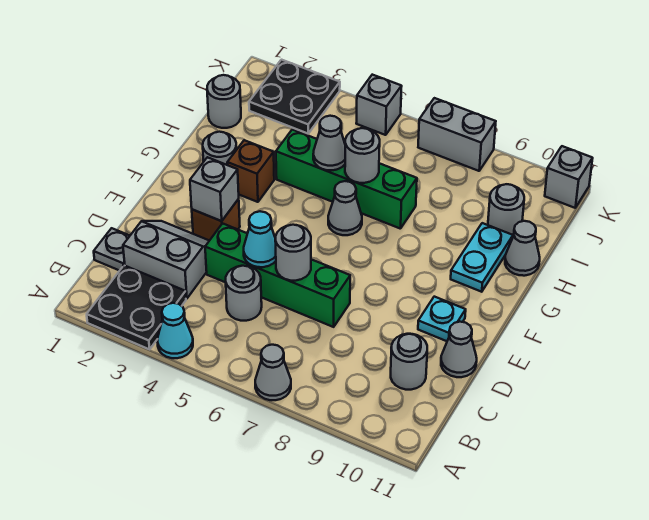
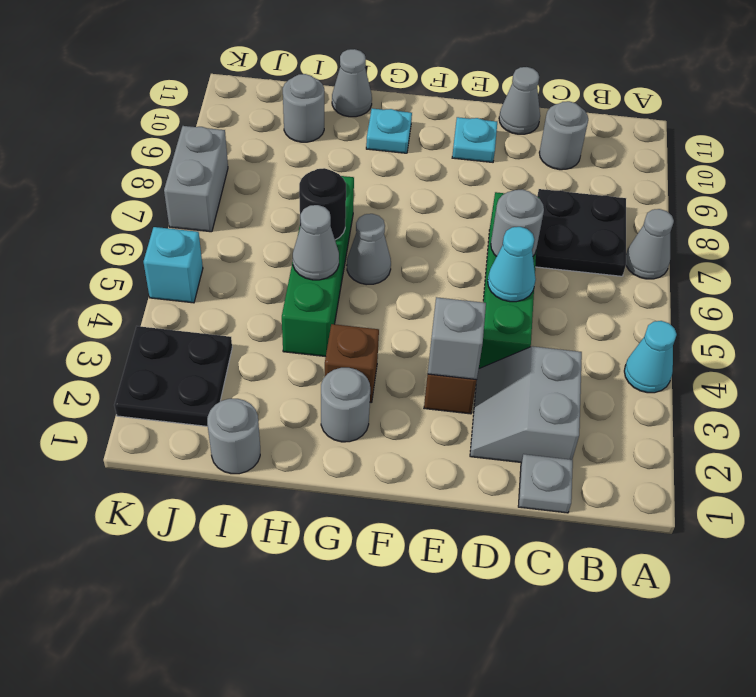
black plate A2:B3 level 1 -> black plate B7:C8 level 1
grey round brick C5 level 1 -> none
cyan plate G10:H10 level 1 -> cyan plate G10 level 1
grey round brick H6 level 2 -> black round brick H6 level 2
grey brick K5 level 1 -> cyan brick K5 level 1
grey brick K11 level 1 -> none

